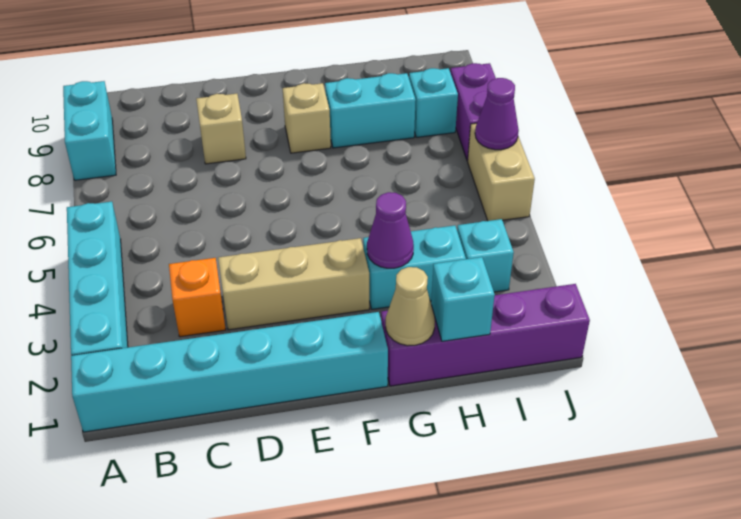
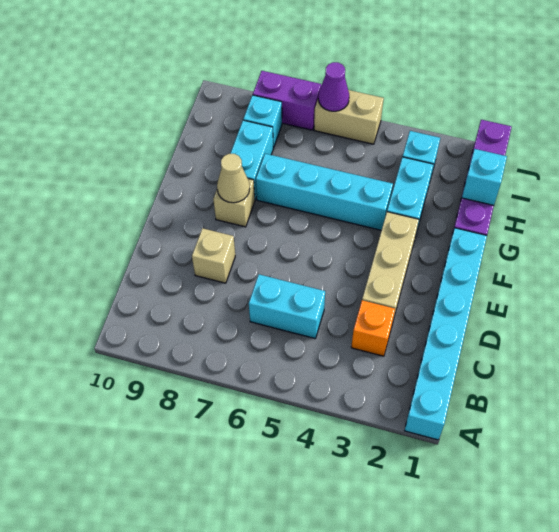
cyan brick A2:A5 level 1 -> cyan brick G4:G7 level 1
cyan brick A8:A9 level 1 -> cyan brick C5:C6 level 1
tan cone G1 level 2 -> tan cone F8 level 2
purple cone G3 level 2 -> none

